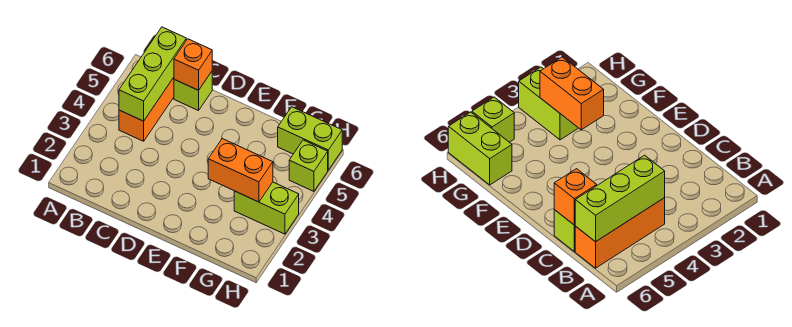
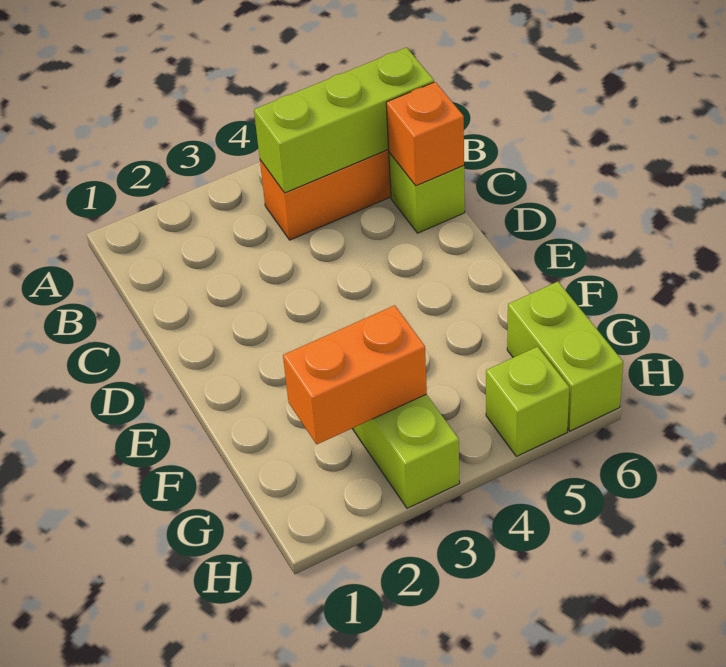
orange brick F3:G3 level 2 -> orange brick G2:G3 level 2

